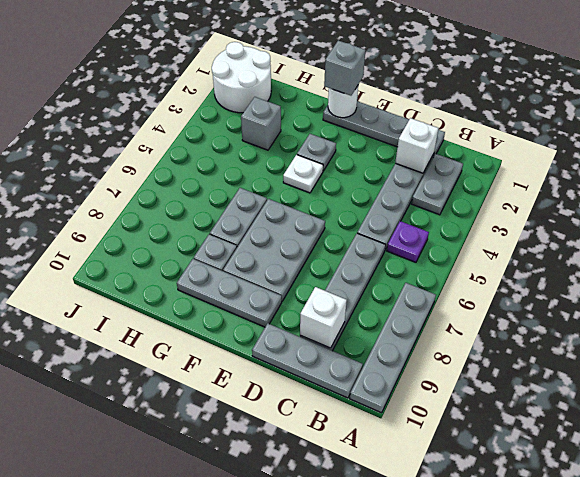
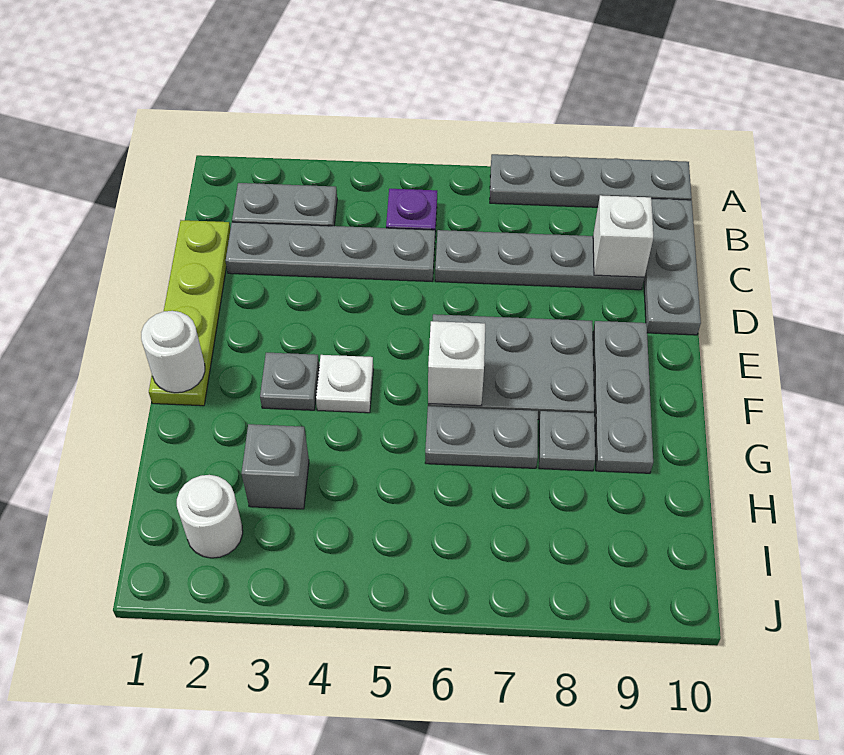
grey plate C1:F1 level 1 -> lime plate C1:F1 level 1
white brick C2 level 2 -> white brick F6 level 2
grey brick F1 level 3 -> none
white round brick I1:J2 level 1 -> white round brick I2 level 1

